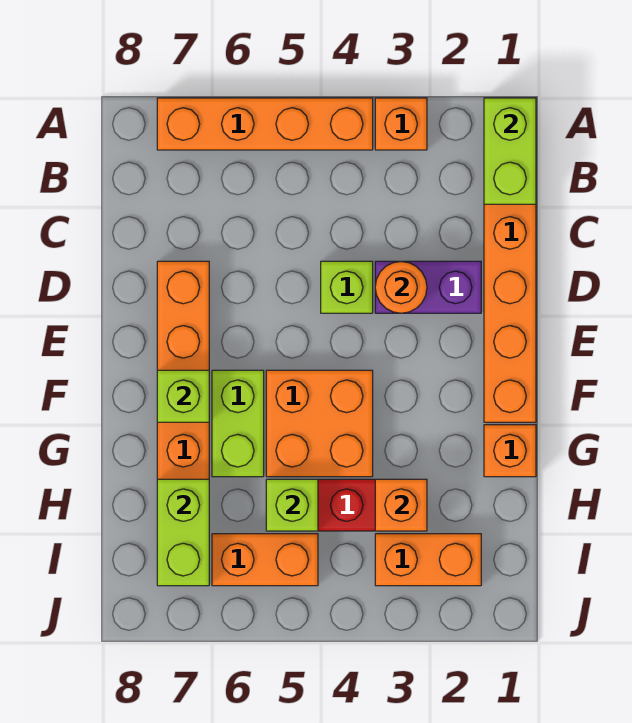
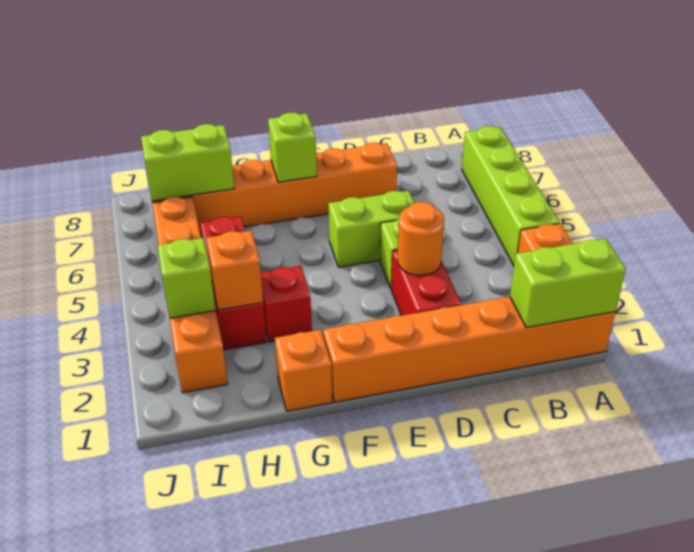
orange brick A4:A7 level 1 -> lime brick A4:A7 level 1
purple brick D2:D3 level 1 -> red brick D2:D3 level 1
orange brick F4:G5 level 1 -> none
lime brick F6:G6 level 1 -> lime brick D5:E5 level 1
none -> red brick G3 level 1
lime brick H5 level 2 -> lime brick I3 level 2

